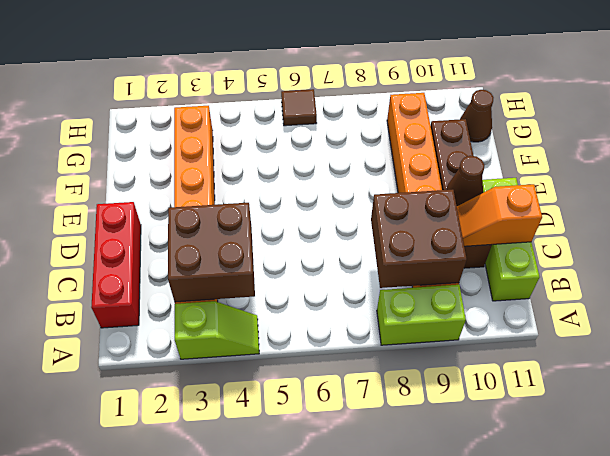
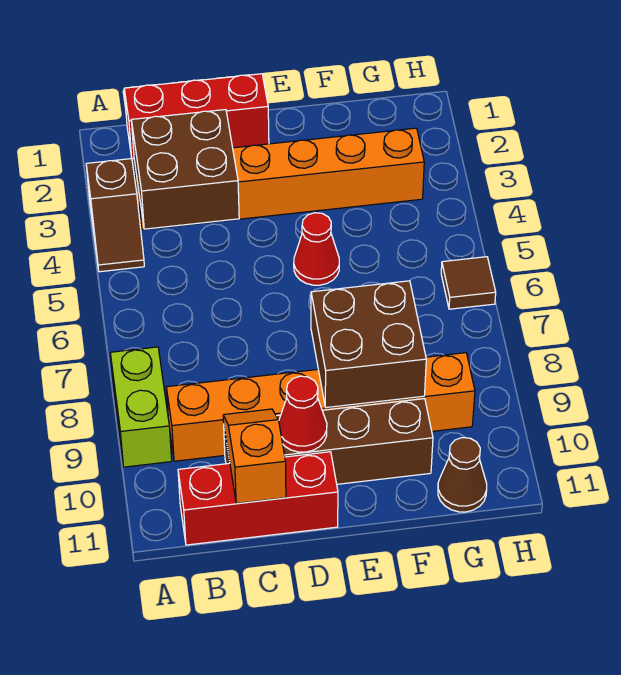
lime slope A3:A4 level 1 top 3 -> brown slope A3:A4 level 1 top 3
brown brick B8:C9 level 2 -> brown brick E8:F9 level 2
lime brick B11:D11 level 1 -> red brick B11:D11 level 1
brown cone D10 level 2 -> red cone D10 level 2
none -> red cone E5 level 1

